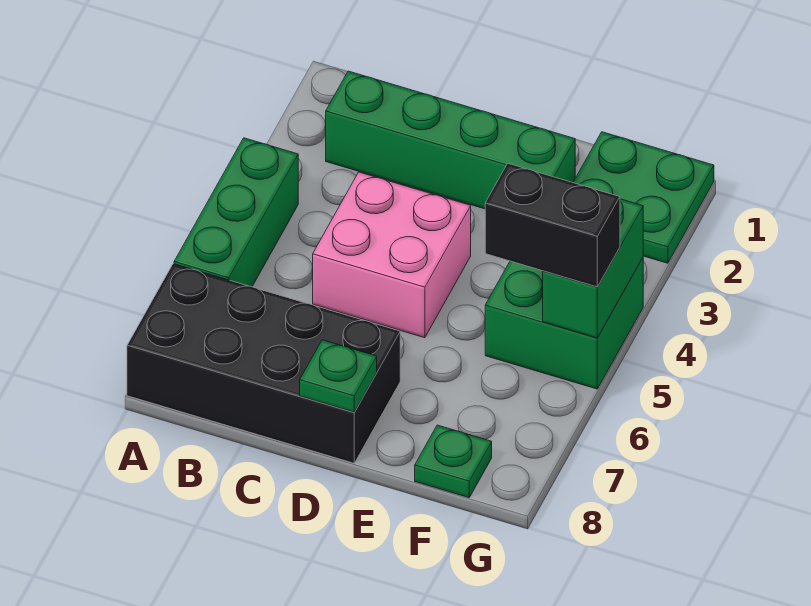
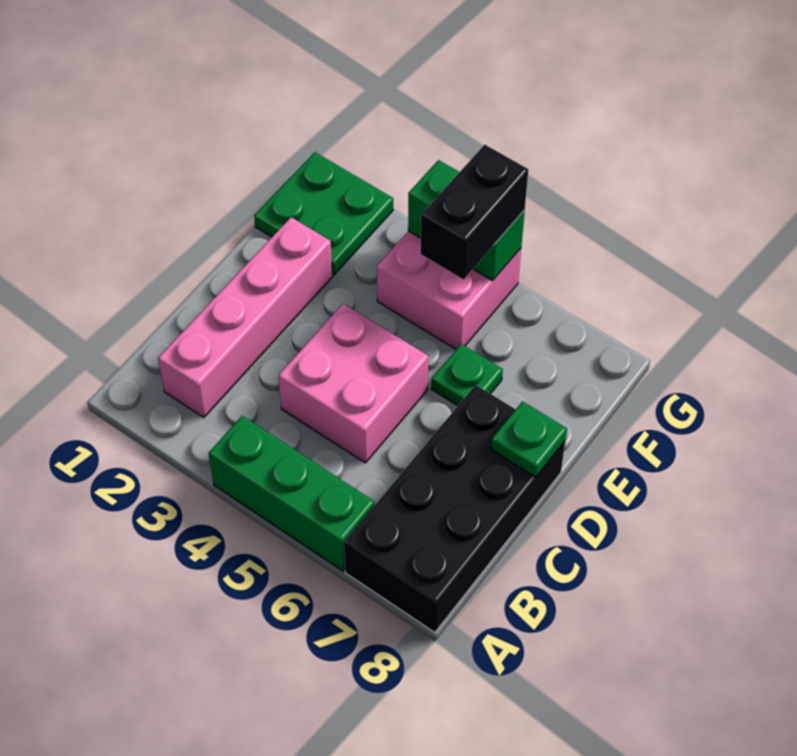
green brick B2:E2 level 1 -> pink brick B2:E2 level 1
green brick F4:G5 level 1 -> pink brick F4:G5 level 1
green plate F8 level 1 -> green plate E6 level 1

